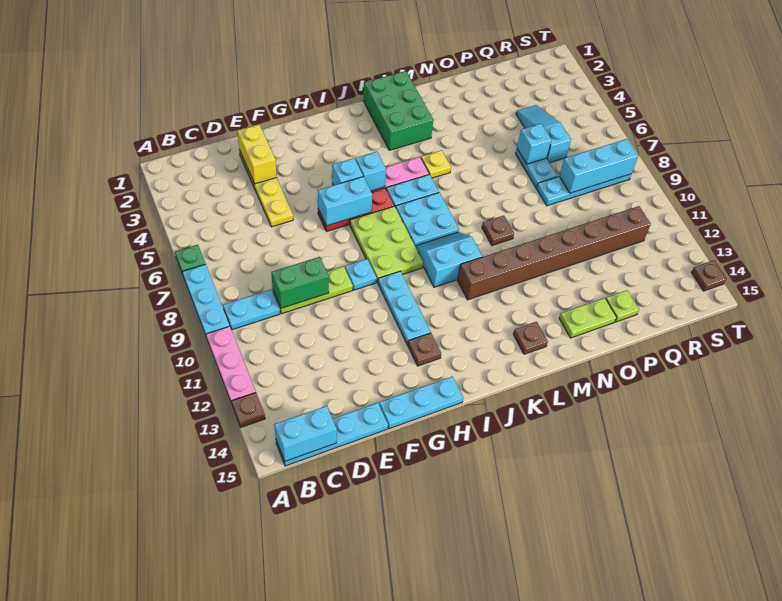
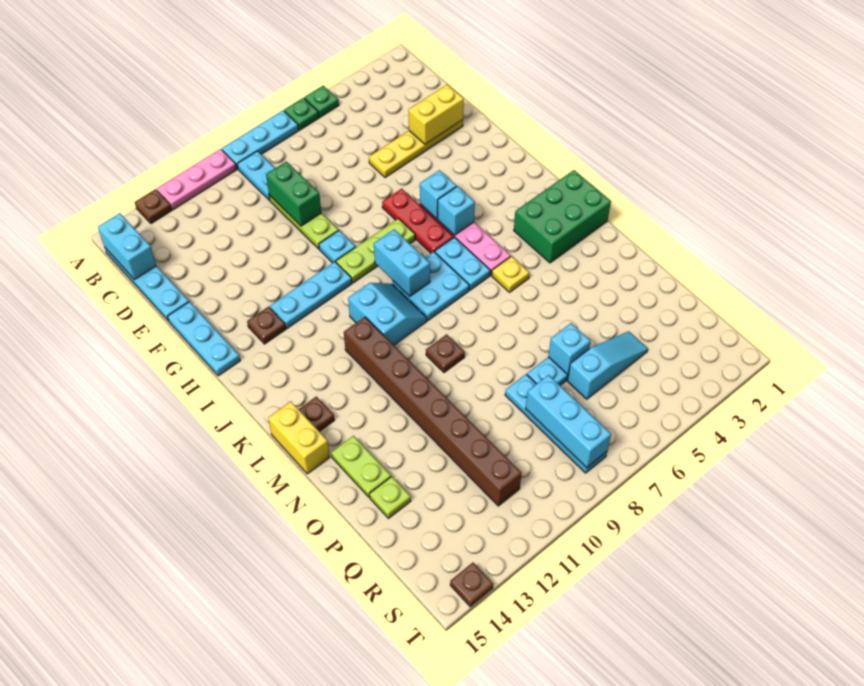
none -> green plate A5 level 1
cyan brick G6:H6 level 2 -> cyan brick I8:J8 level 2
lime plate H7:I9 level 1 -> lime plate H7:H9 level 1
none -> yellow brick L15:M15 level 1

